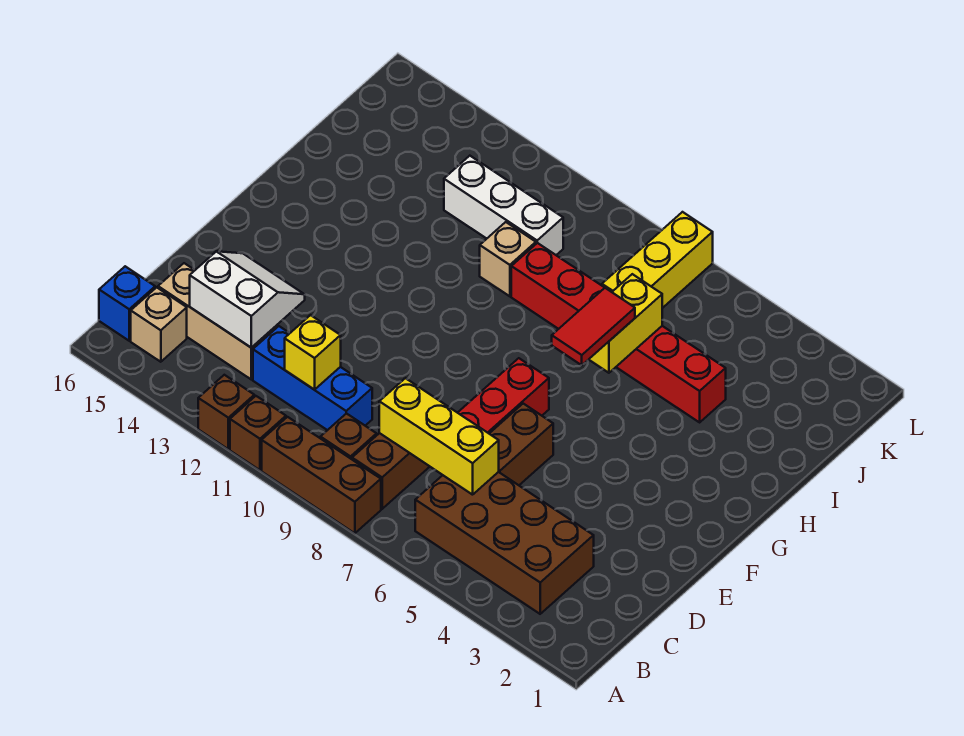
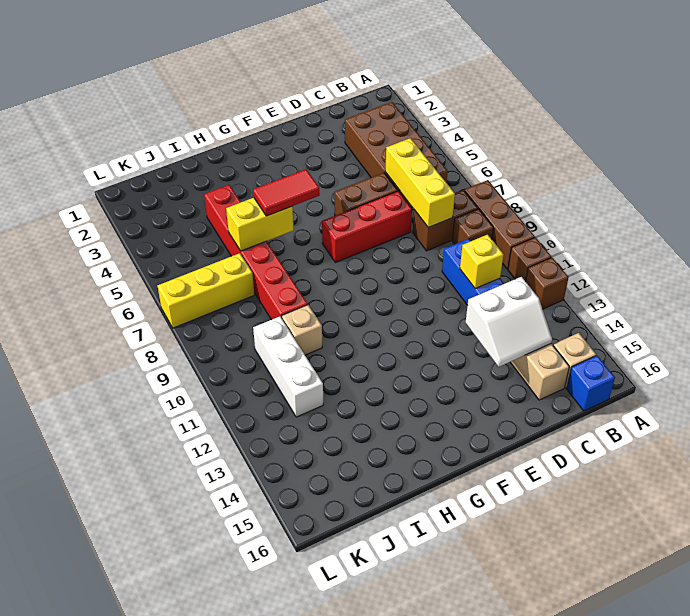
white slope C13:D14 level 2 top C -> white slope C13:D14 level 2 top 13

